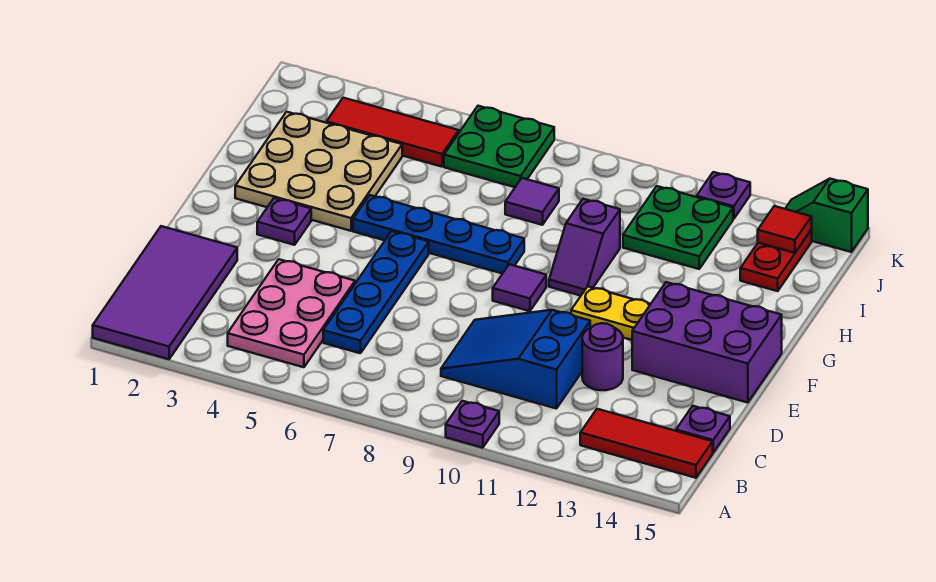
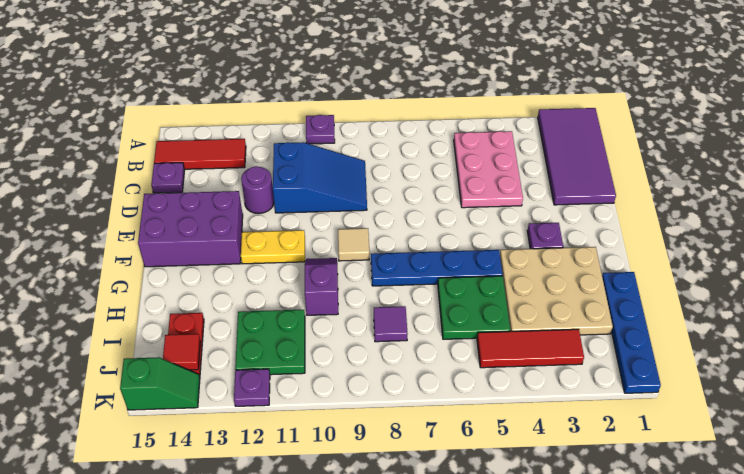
blue plate C6:F6 level 1 -> blue plate H1:K1 level 1
purple tile F9 level 1 -> tan tile F9 level 1
green plate J6:K7 level 1 -> green plate H5:I6 level 1

